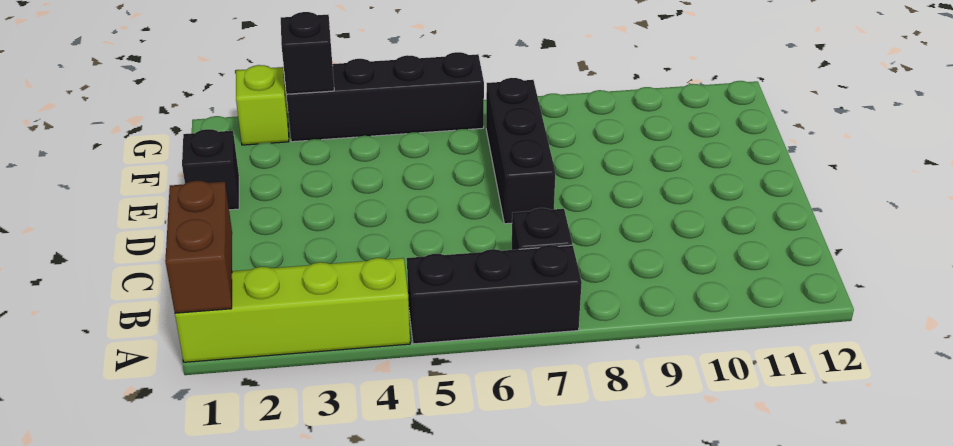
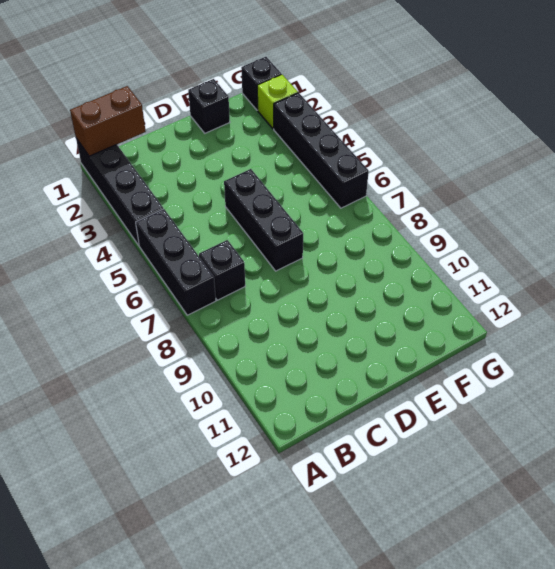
lime brick A1:A4 level 1 -> black brick A1:A4 level 1
black brick D7:F7 level 1 -> black brick D5:D7 level 1
black brick G3 level 2 -> black brick G1 level 1

